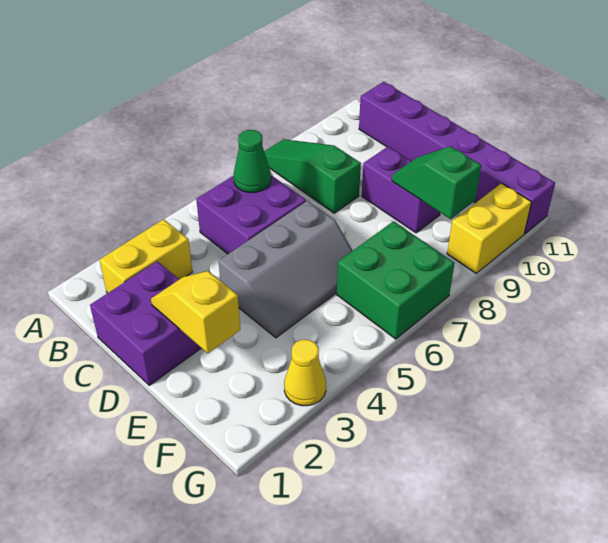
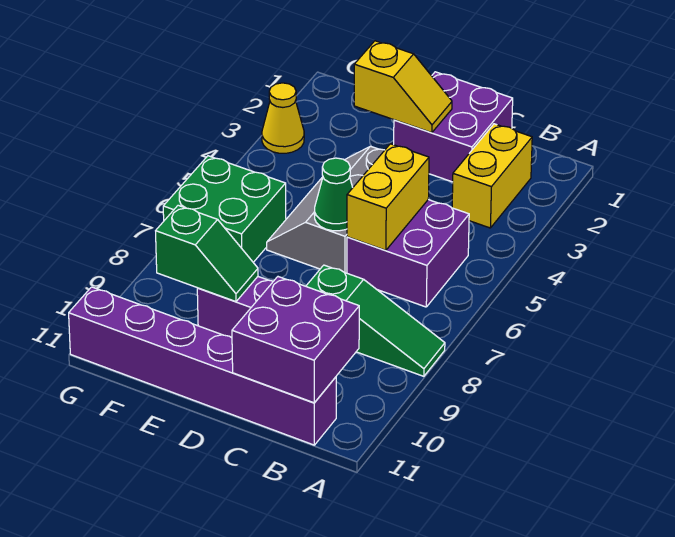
green cone B6 level 2 -> green cone D6 level 2
none -> purple brick B10:C11 level 2
yellow brick G9:G10 level 1 -> yellow brick C5:C6 level 2

